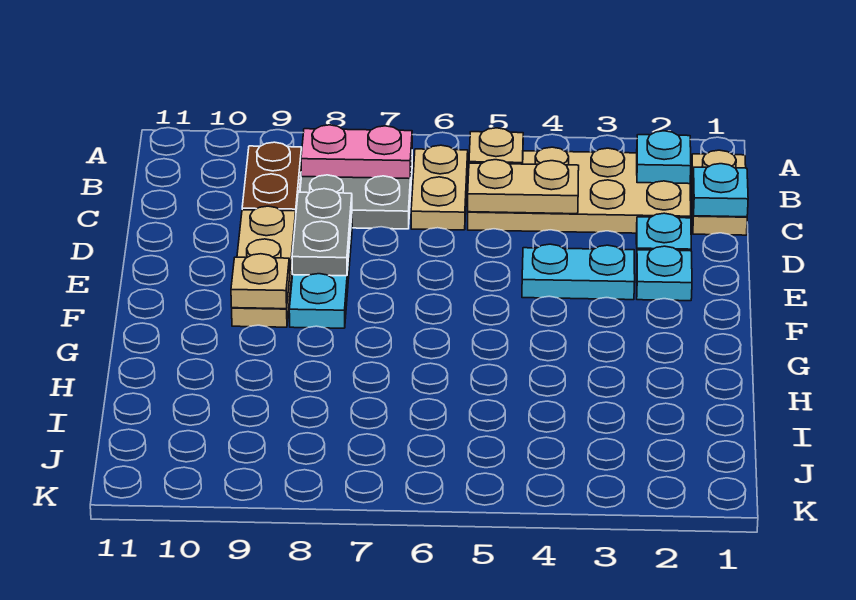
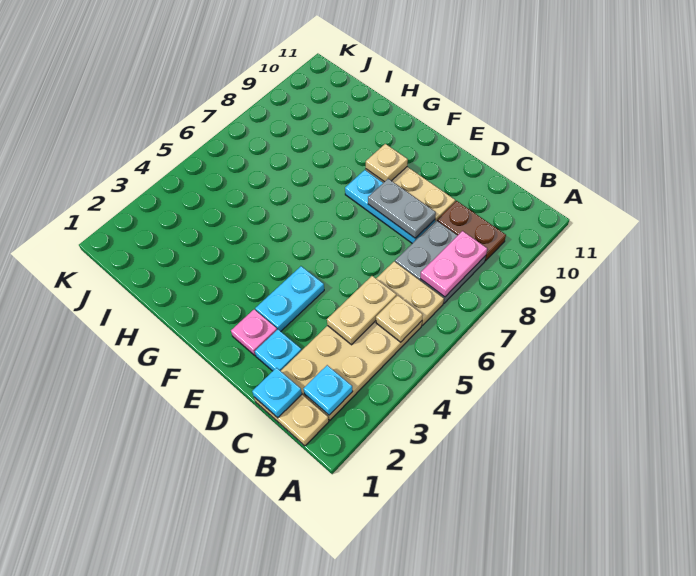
cyan plate E2 level 1 -> pink plate E2 level 1

